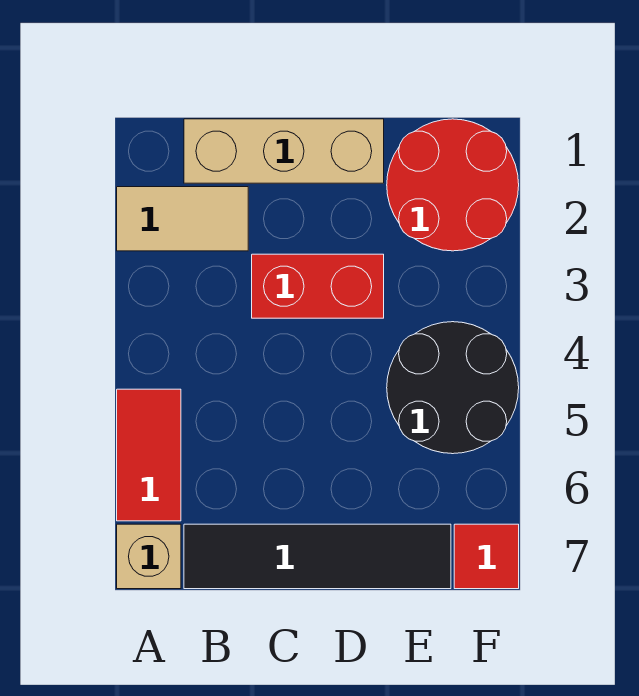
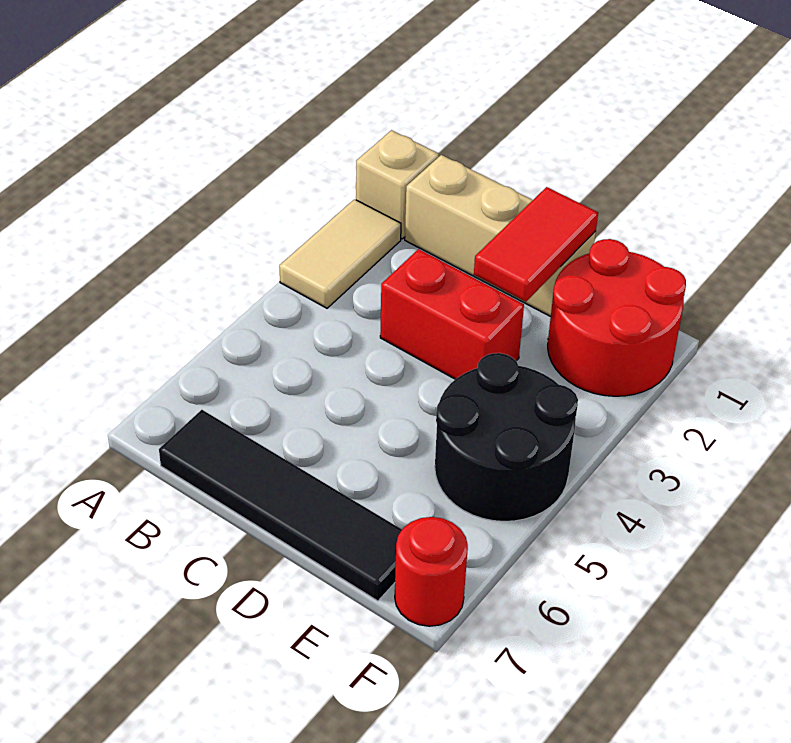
tan tile A2:B2 level 1 -> tan tile A2:A3 level 1
red tile A5:A6 level 1 -> red tile D1:D2 level 2
tan brick A7 level 1 -> tan brick A1 level 1
red tile F7 level 1 -> red round brick F7 level 1

